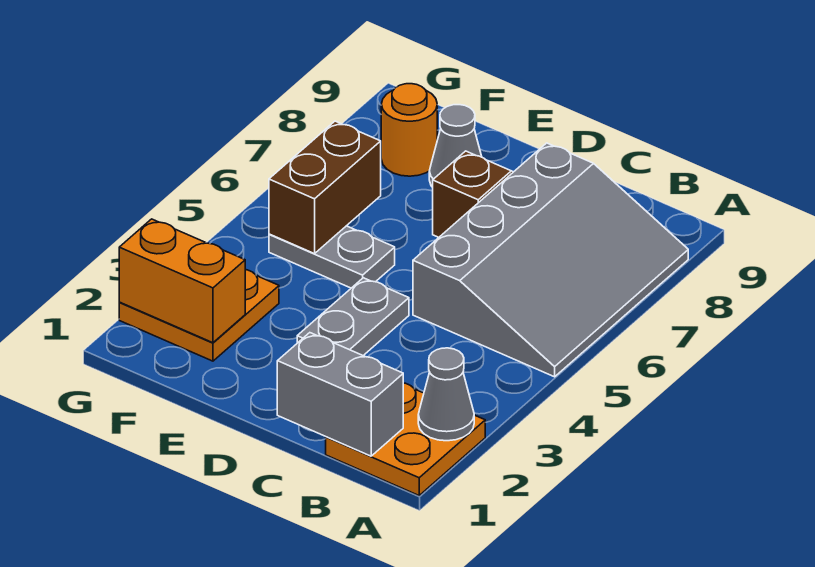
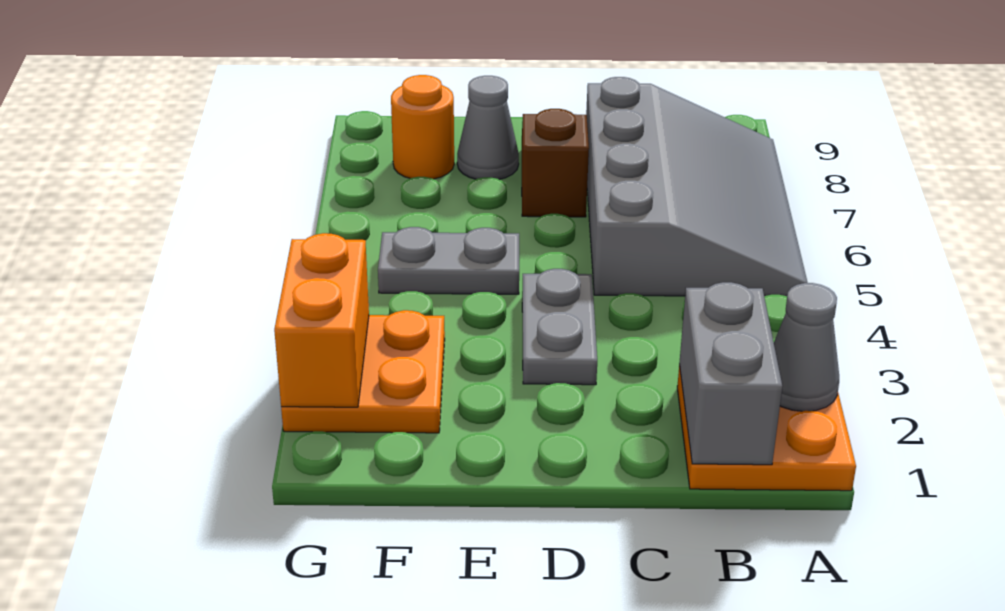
grey brick B1:C1 level 2 -> grey brick B1:B2 level 2
orange brick F2:G2 level 2 -> orange brick G2:G3 level 2
brown brick F5:F6 level 2 -> none

